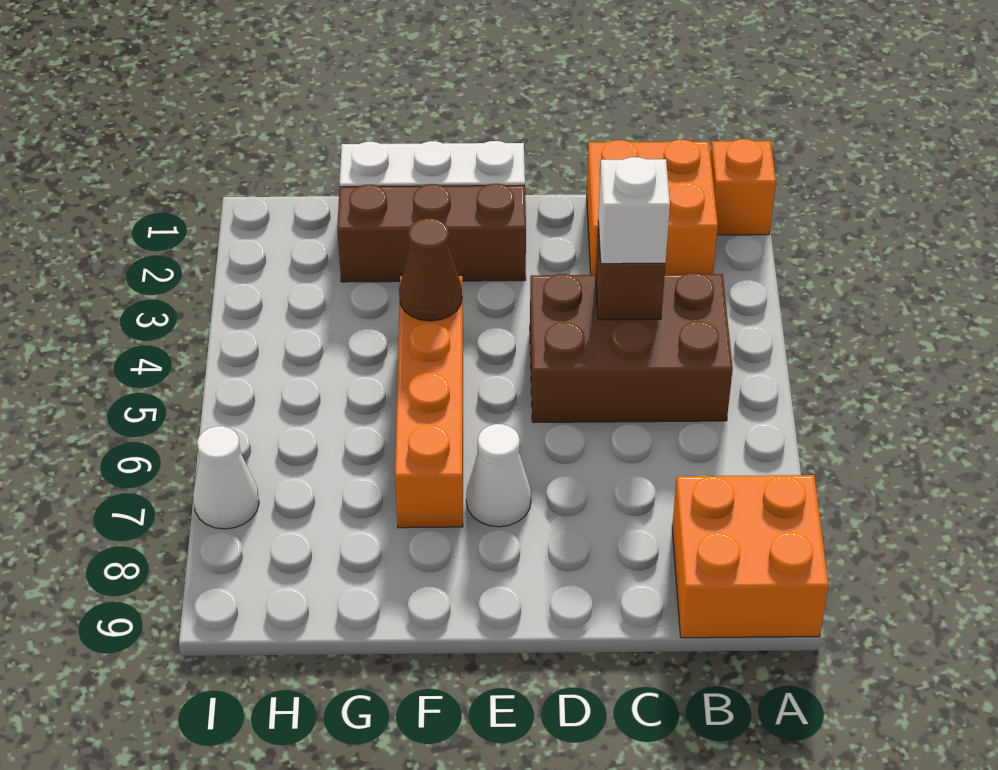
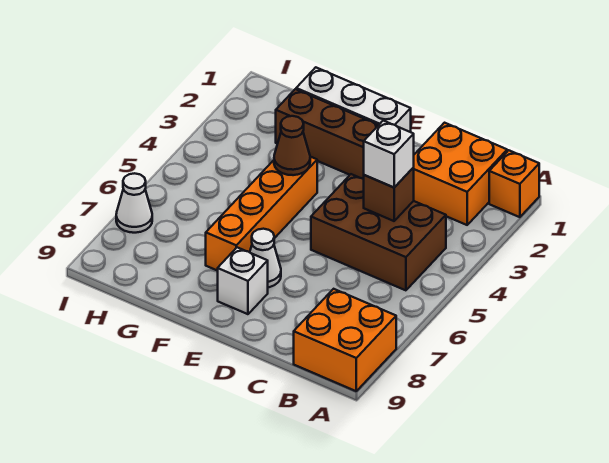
none -> white brick E8 level 1

